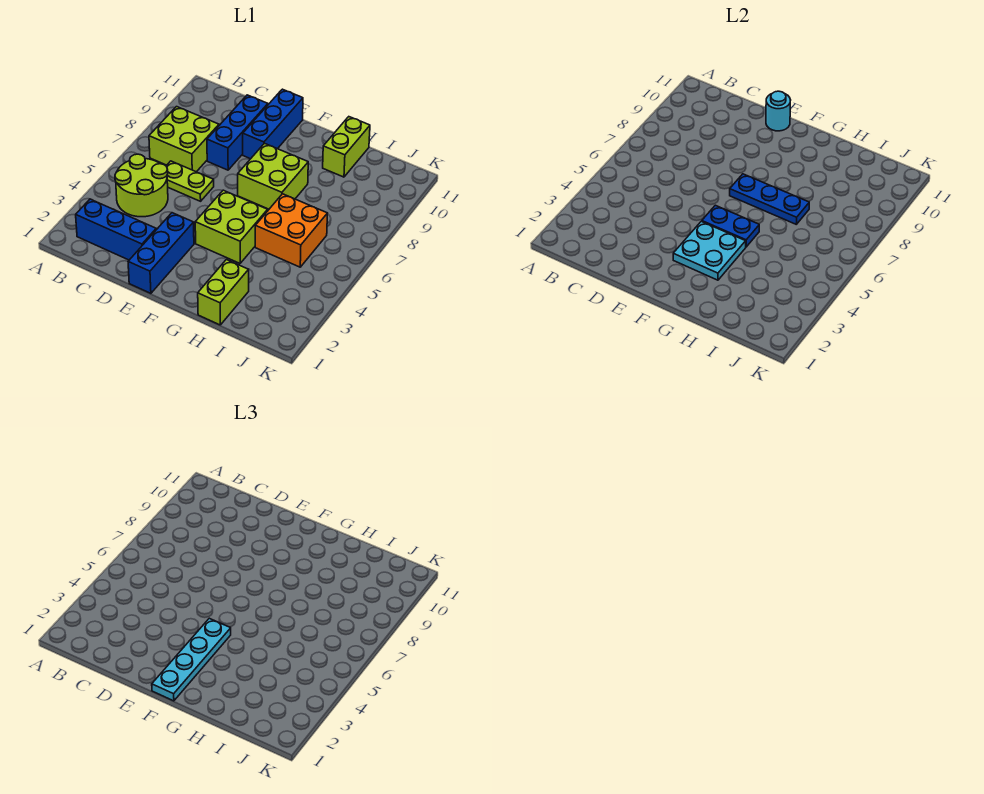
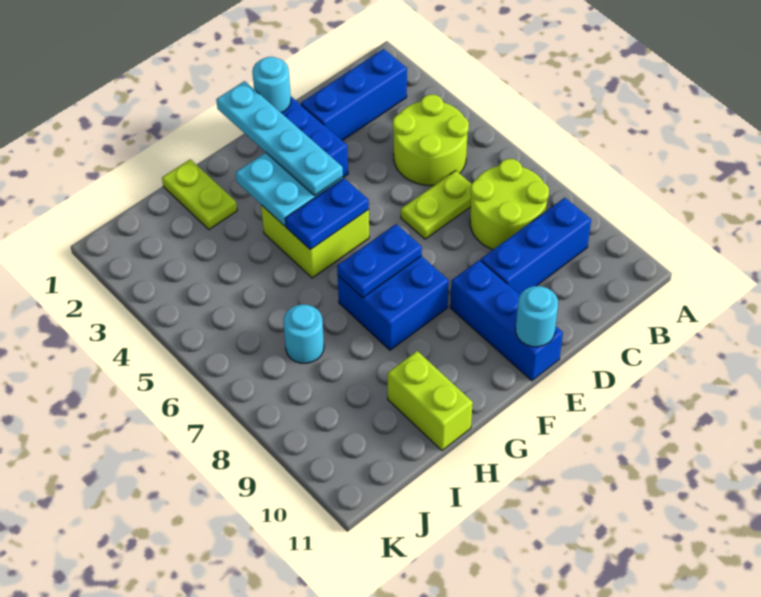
lime brick B7:C8 level 1 -> lime round brick B7:C8 level 1
blue brick D8:D10 level 1 -> blue brick B9:D9 level 1
none -> cyan round brick E1 level 2
lime brick F7:G8 level 1 -> blue brick F7:G8 level 1
blue plate F7:H7 level 2 -> blue plate F7:G7 level 2
lime brick H1:H2 level 1 -> lime plate H1:H2 level 1
orange brick H5:I6 level 1 -> none
none -> cyan round brick I7 level 1

